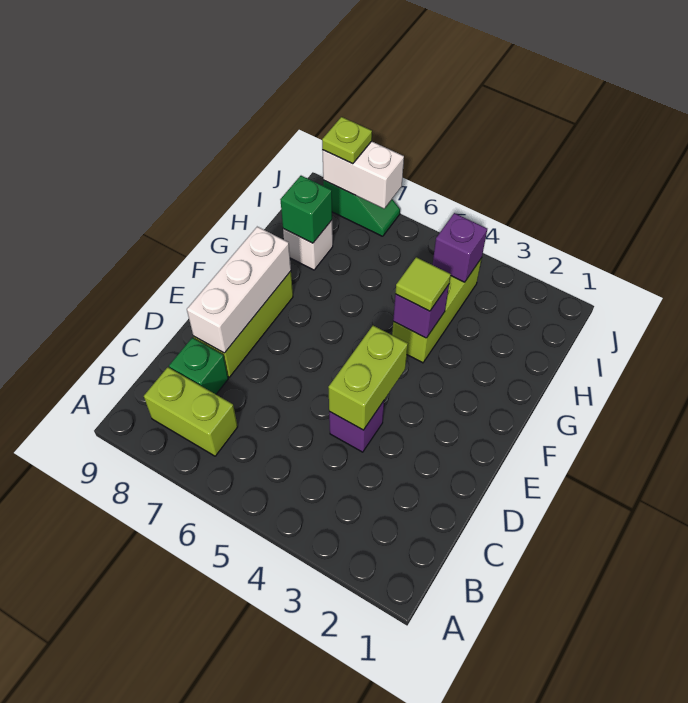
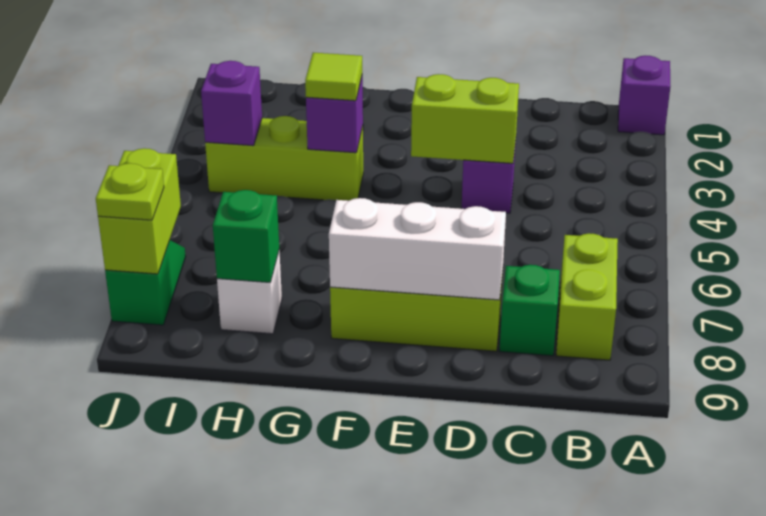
none -> purple brick A1 level 1
white brick J7:J8 level 2 -> lime brick J7:J8 level 2

